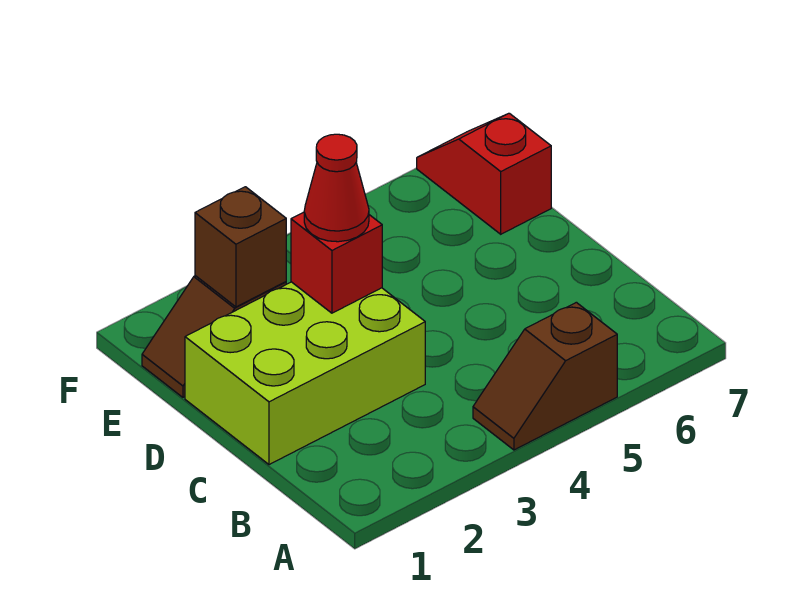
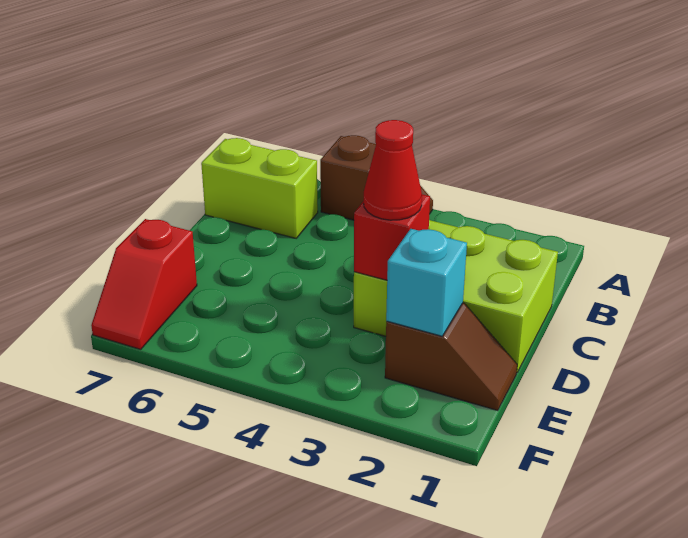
none -> lime brick B6:B7 level 1
brown brick E2 level 2 -> cyan brick E2 level 2

